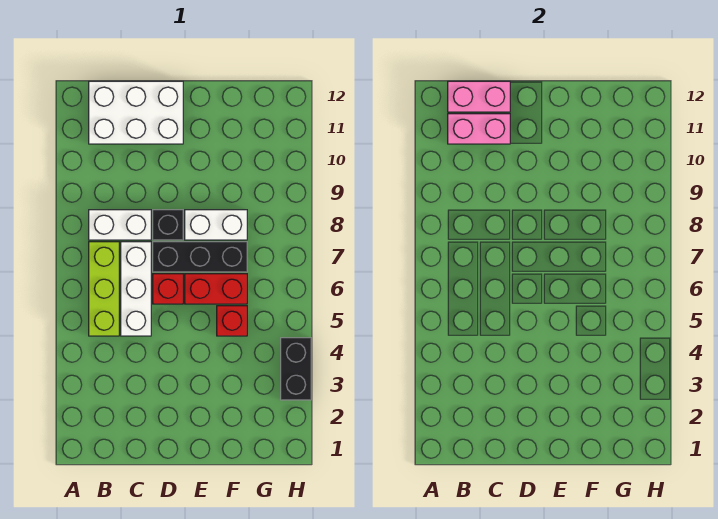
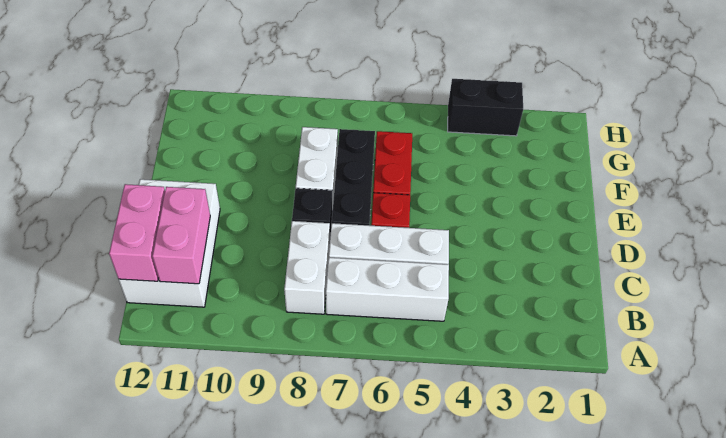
lime brick B5:B7 level 1 -> white brick B5:B7 level 1
red brick F5 level 1 -> none

